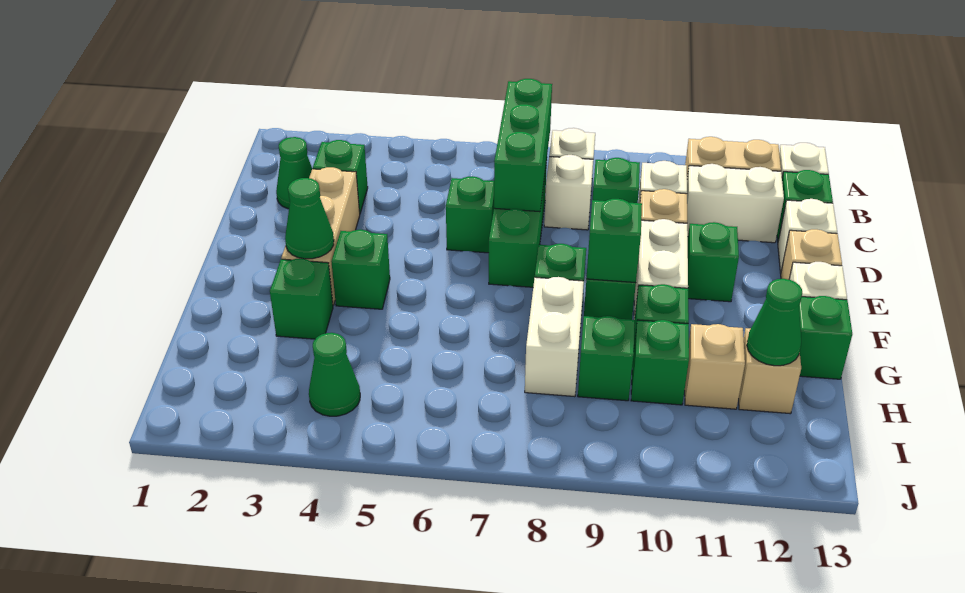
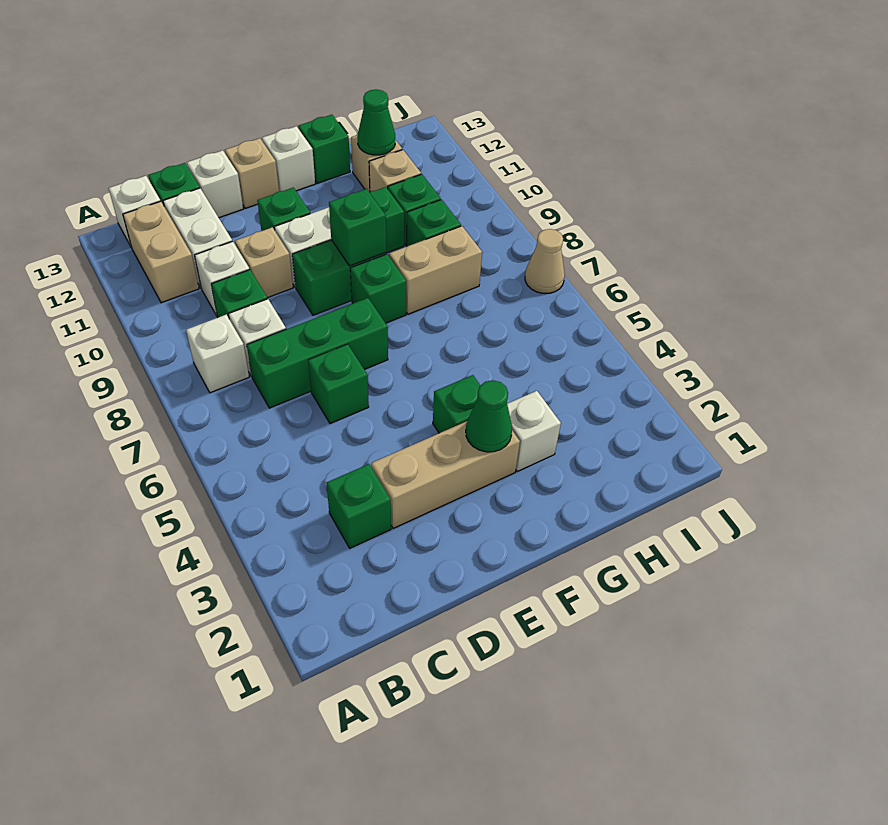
green brick B7:D7 level 2 -> none
green cone C2 level 1 -> none
green brick G3 level 1 -> white brick G3 level 1
white brick G8:H8 level 1 -> tan brick G8:H8 level 1
green cone I4 level 1 -> none
none -> tan cone J7 level 1

